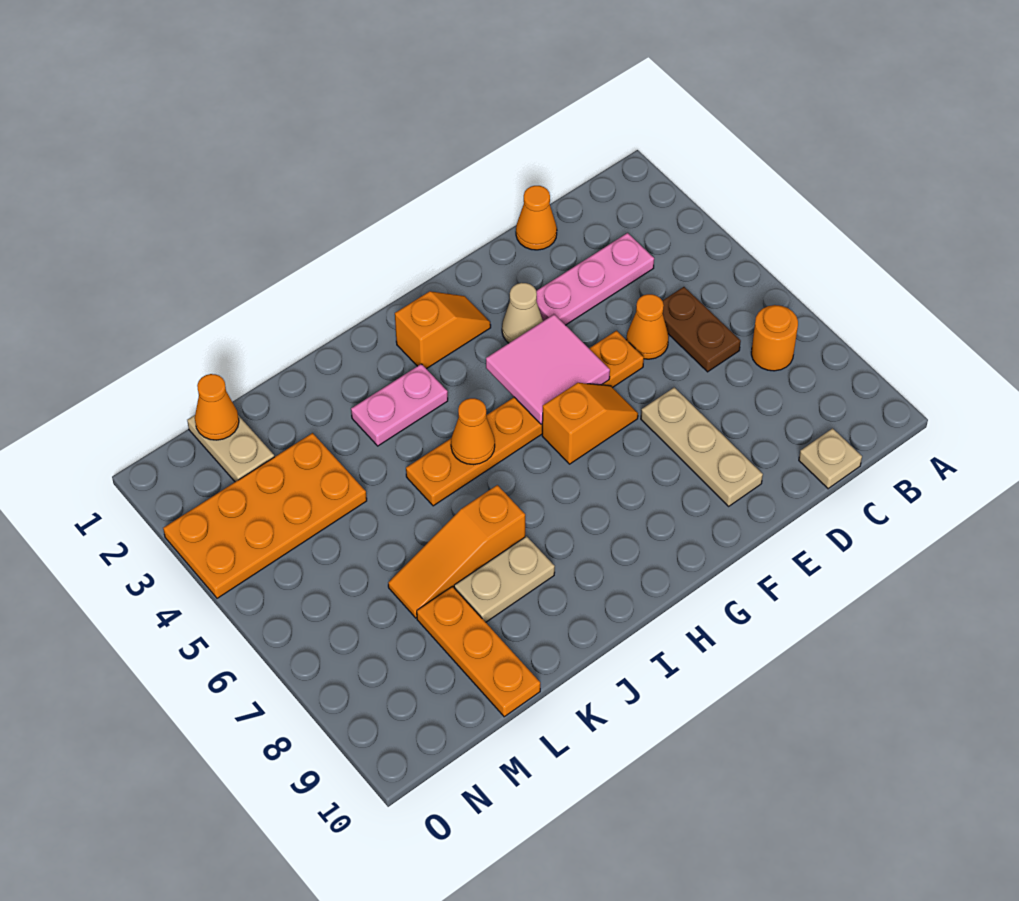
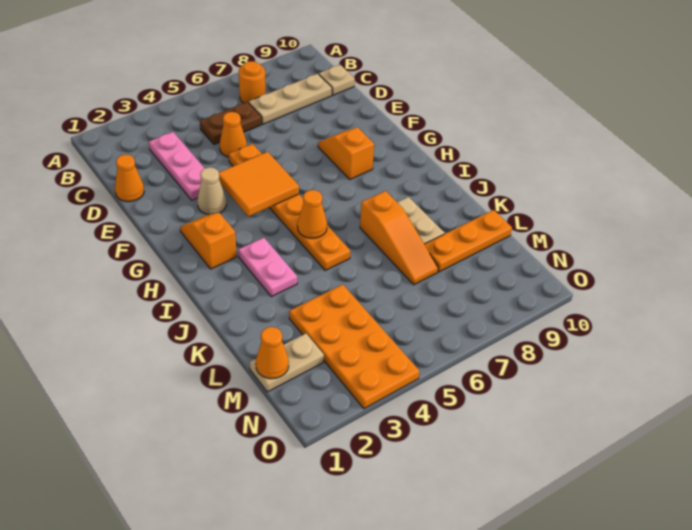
tan plate E7:E9 level 1 -> tan plate C7:C9 level 1
pink tile F4:G5 level 2 -> orange tile F4:G5 level 2
orange slope F6:G6 level 1 top G -> orange slope F8:G8 level 1 top G

